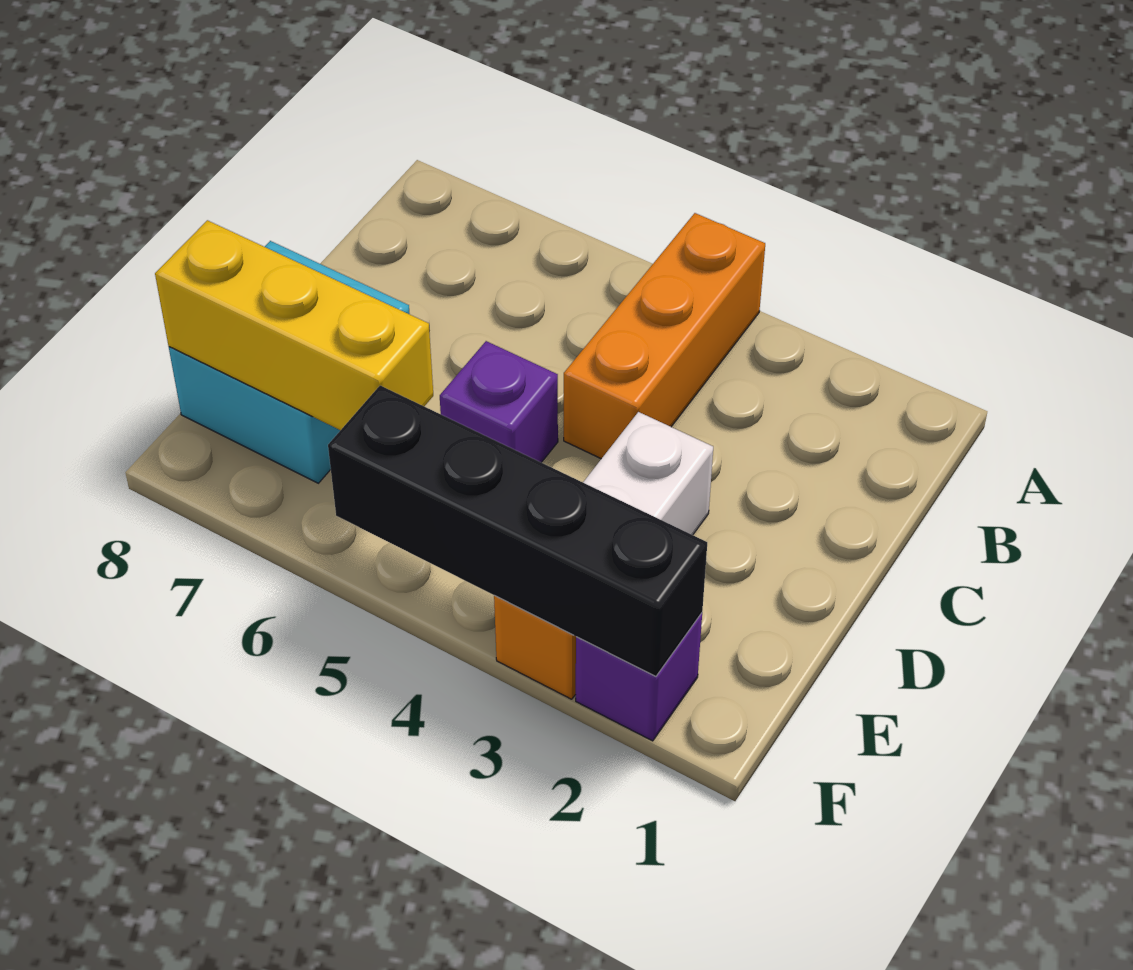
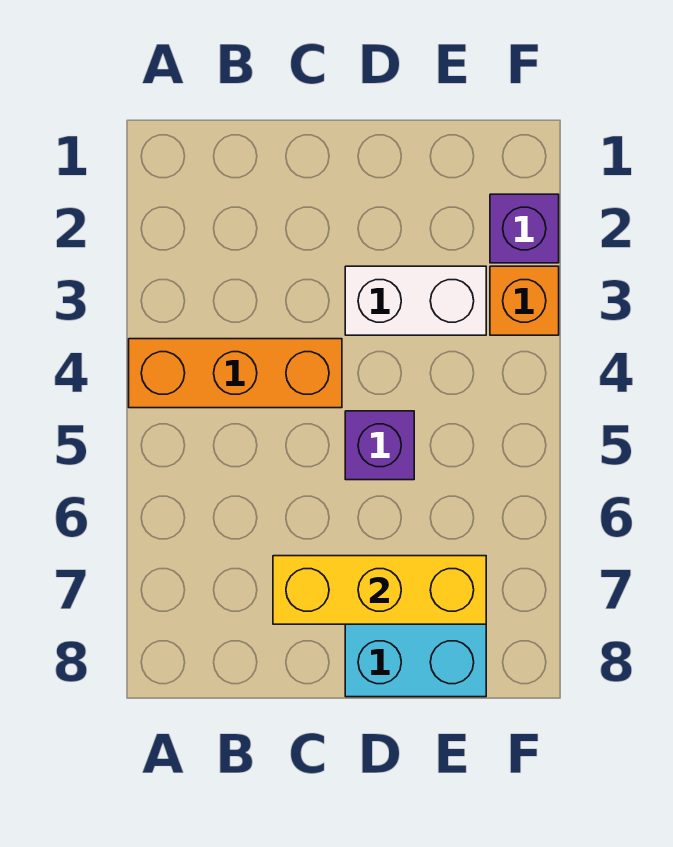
yellow brick E6:E8 level 2 -> yellow brick C7:E7 level 2
black brick F2:F5 level 2 -> none

